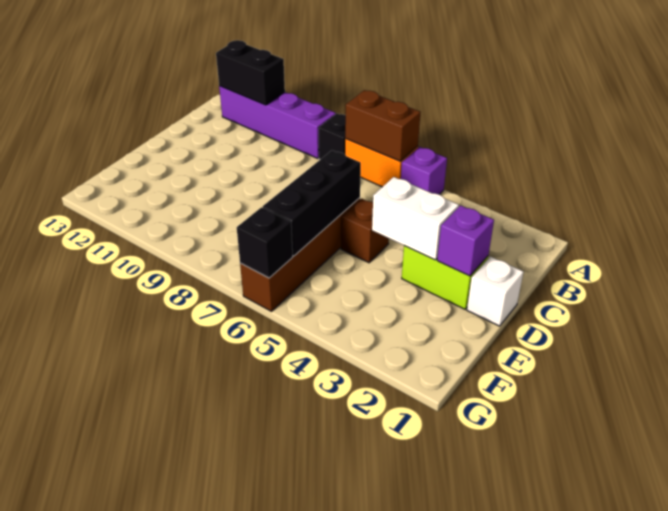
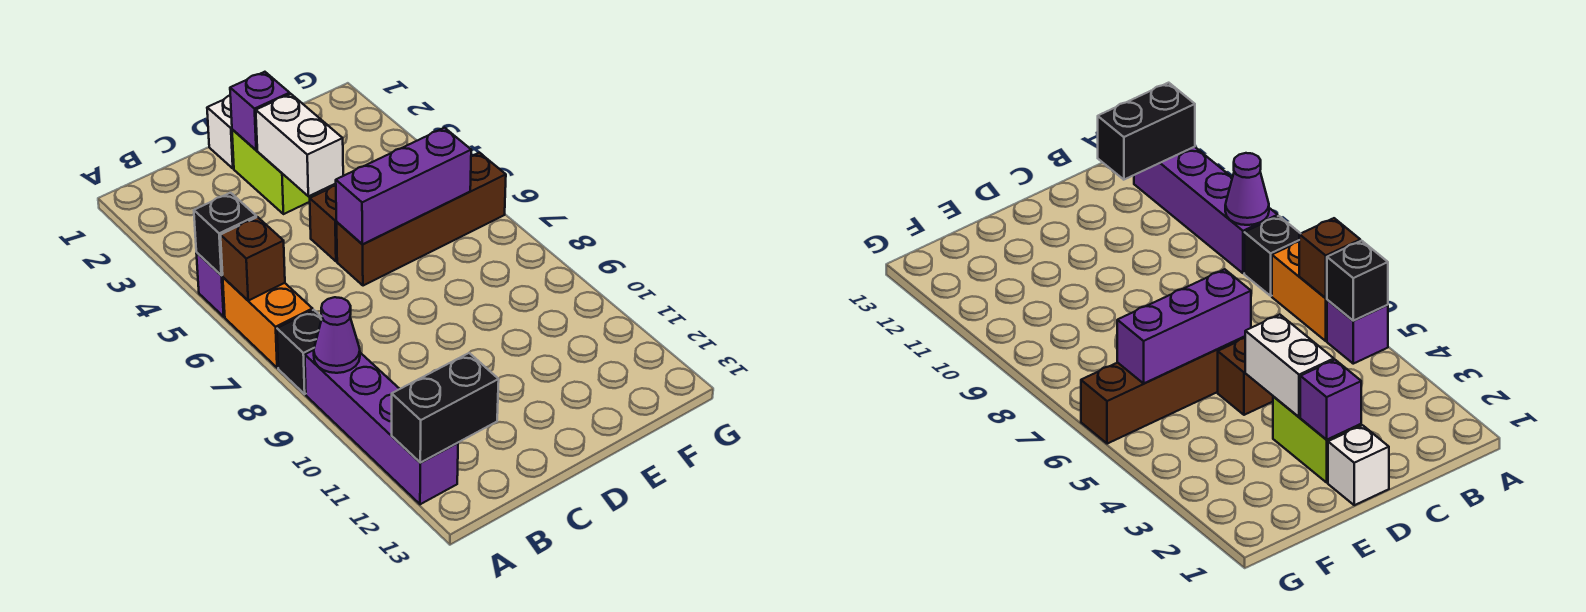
brown brick A6:A7 level 2 -> brown brick A6 level 2
none -> purple cone A9 level 2
black brick A11:A12 level 2 -> black brick A12:B12 level 2
black brick D6:F6 level 2 -> purple brick D6:F6 level 2
black brick G6 level 2 -> black brick A5 level 2

